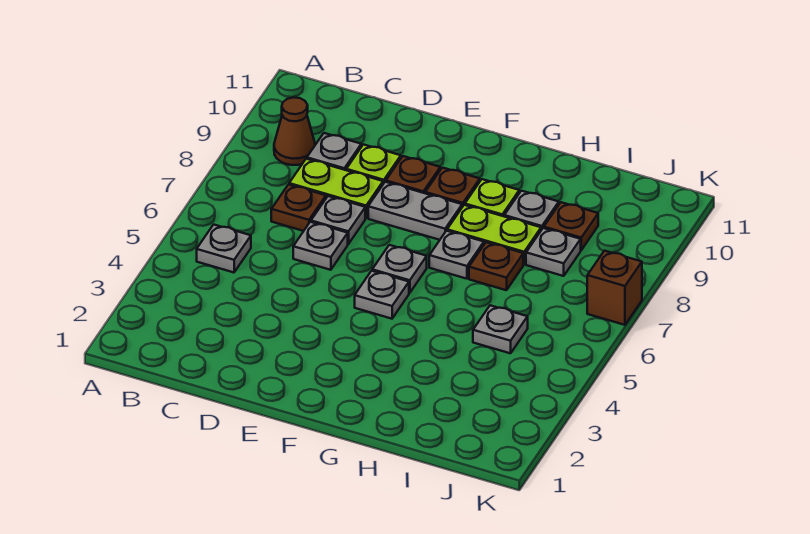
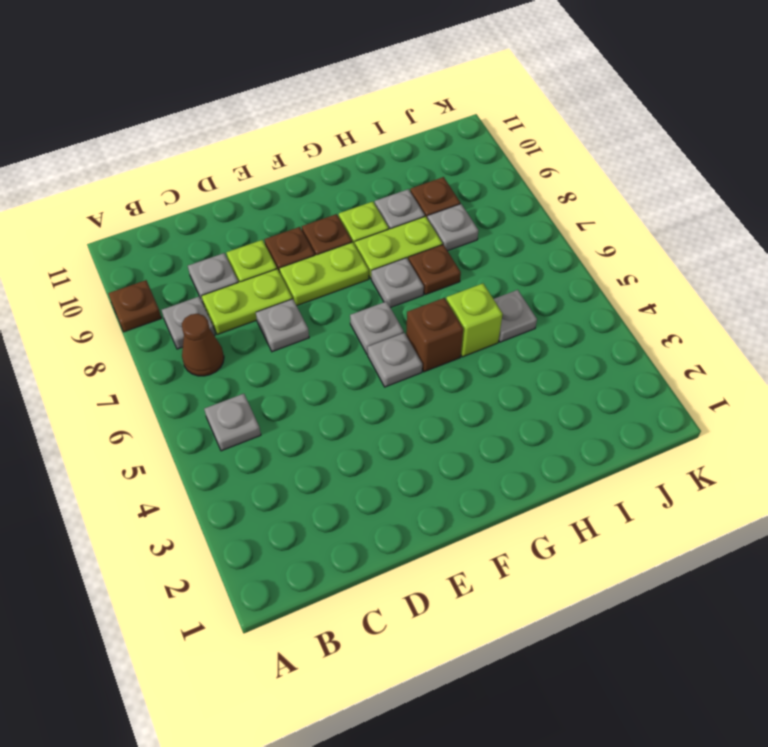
brown cone B9 level 1 -> brown cone B7 level 1
brown plate C7 level 1 -> brown plate A9 level 1
grey plate D6 level 1 -> grey plate B8 level 1
grey plate E8:F8 level 1 -> lime plate E8:F8 level 1
none -> lime brick H5 level 1
brown brick K7 level 1 -> brown brick G5 level 1

